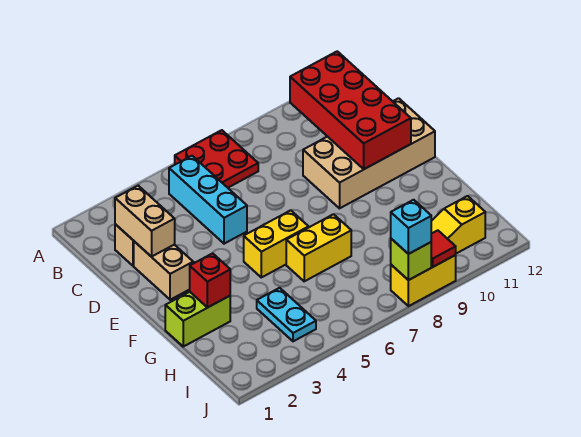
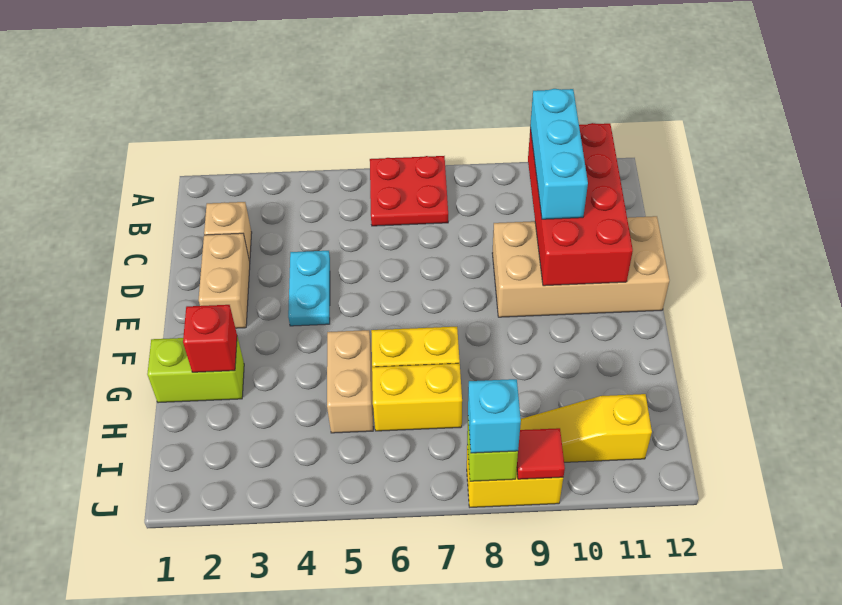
cyan brick B5:D5 level 1 -> cyan brick B10:D10 level 3
tan brick C2:D2 level 2 -> tan brick G5:H5 level 1
yellow brick F5:F6 level 1 -> yellow brick H6:H7 level 1
cyan plate H4:I4 level 1 -> cyan plate D4:E4 level 1

